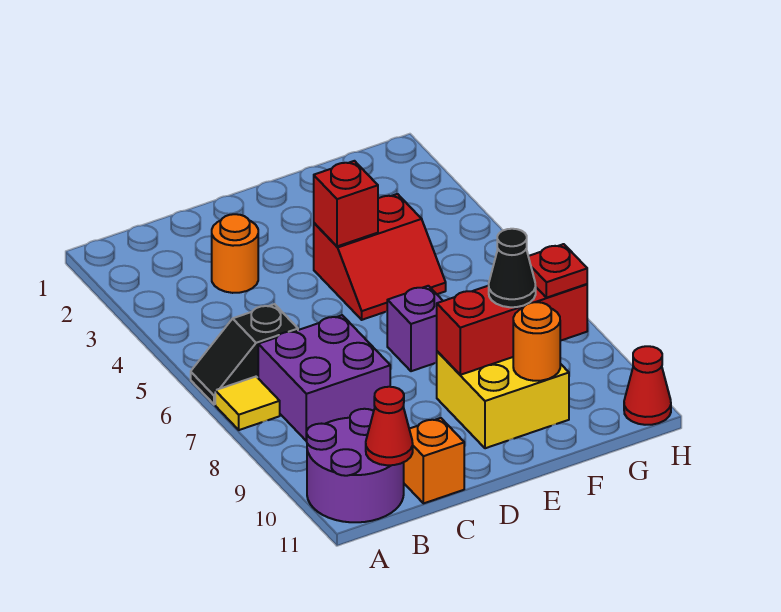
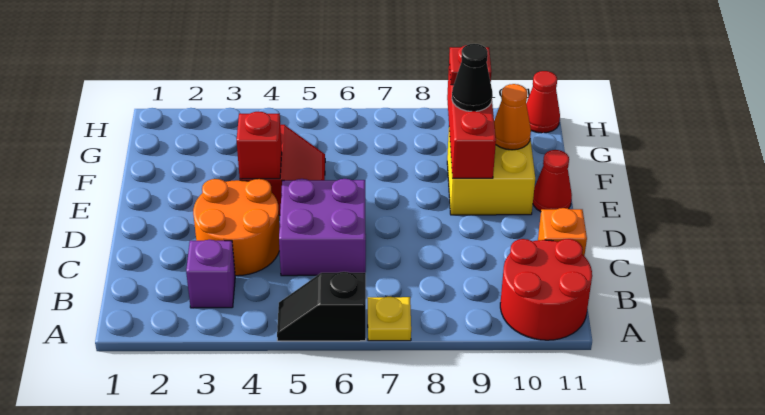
black slope A6:B6 level 1 top B -> black slope A5:A6 level 1 top 6
yellow tile A7 level 1 -> yellow plate A7 level 1
purple round brick A10:B11 level 1 -> red round brick A10:B11 level 1
purple brick B7:C8 level 1 -> purple brick C5:D6 level 1
red cone B11 level 2 -> red cone E11 level 1
orange round brick C3 level 1 -> orange round brick C3:D4 level 1
purple brick E7 level 1 -> purple brick B3 level 1
orange round brick F10 level 2 -> orange cone F10 level 2

